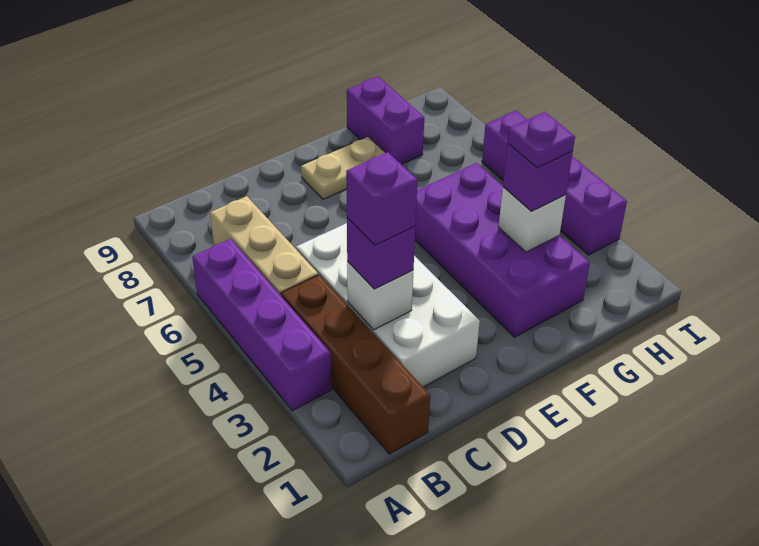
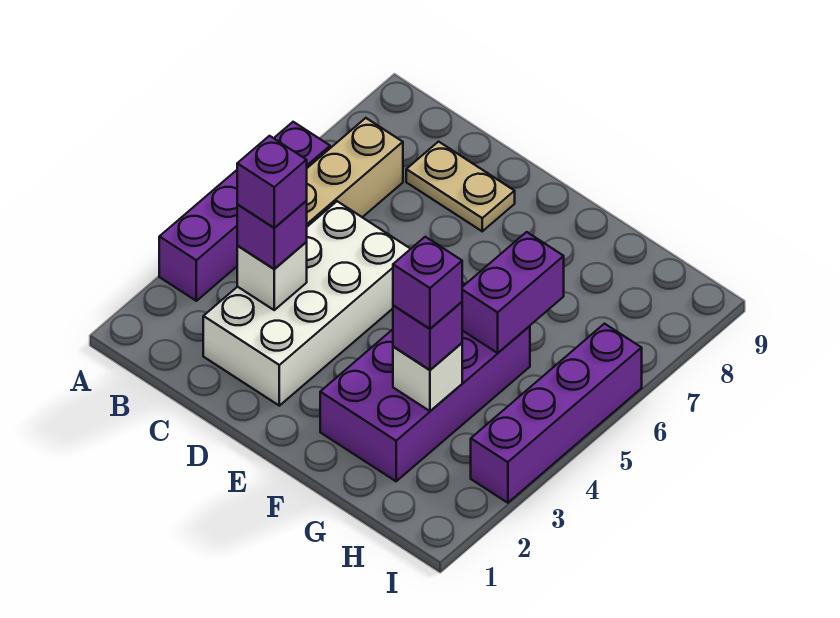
brown brick B1:B4 level 1 -> none
tan plate E8:F8 level 1 -> tan plate C8:D8 level 1
purple plate G3 level 4 -> purple brick G3 level 4
purple brick G8:G9 level 1 -> purple brick G5:G6 level 2

